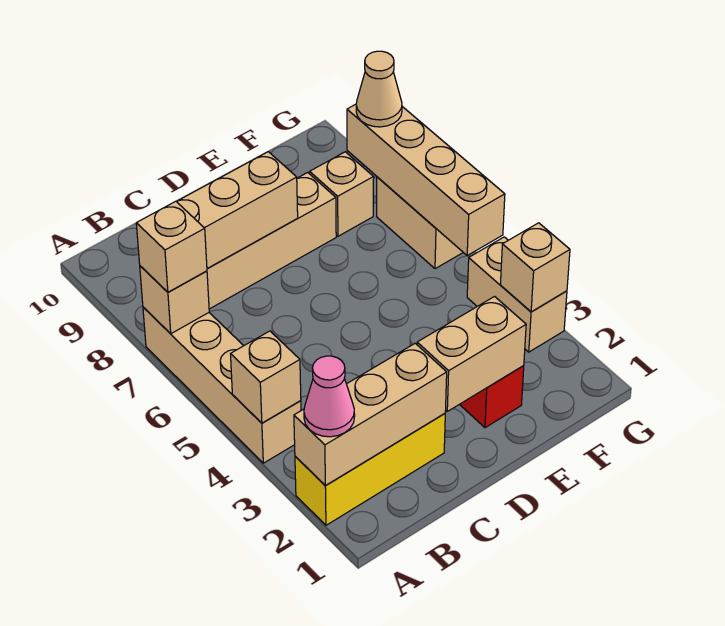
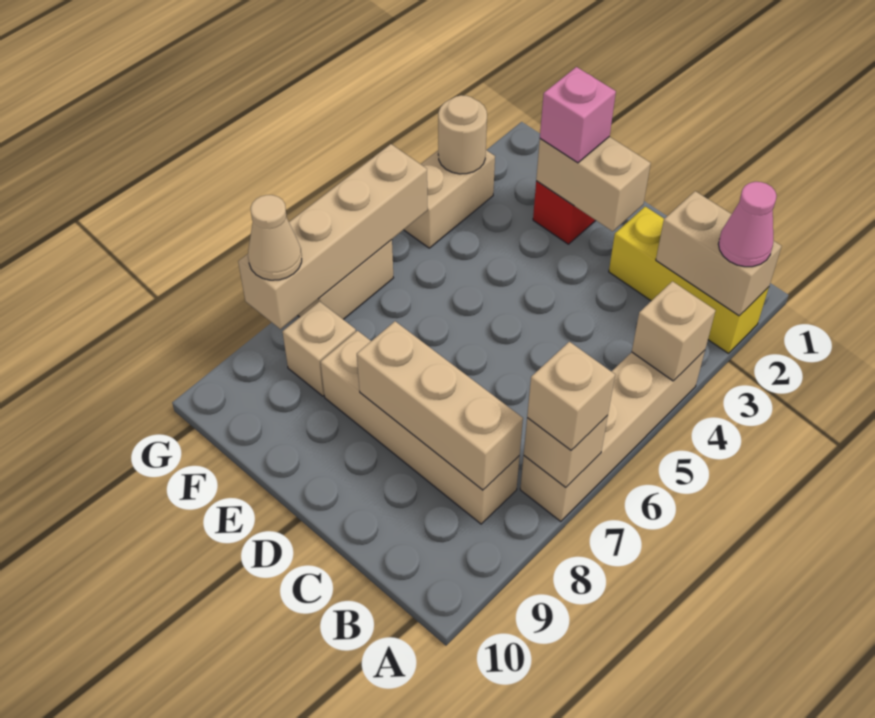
tan brick A2:C2 level 2 -> tan brick A2:B2 level 2
none -> pink brick E2 level 3
tan brick G3 level 2 -> tan round brick G3 level 2

